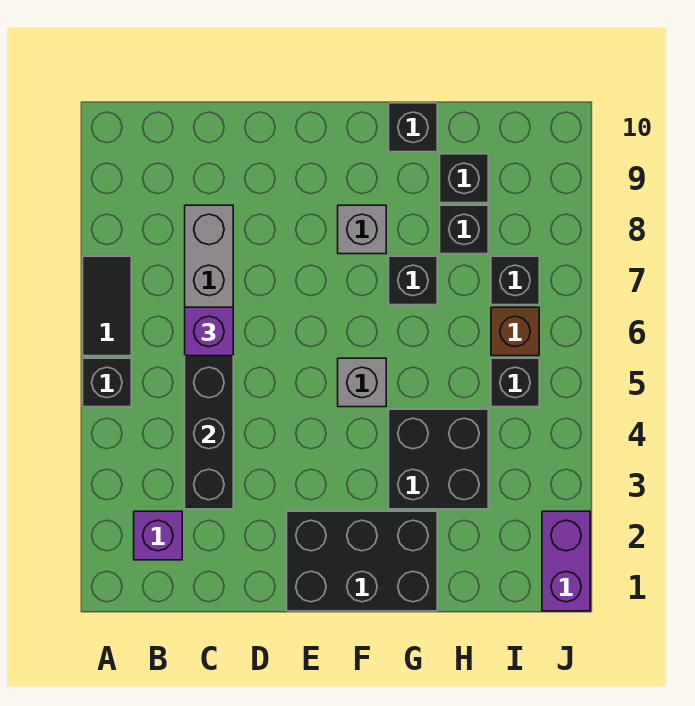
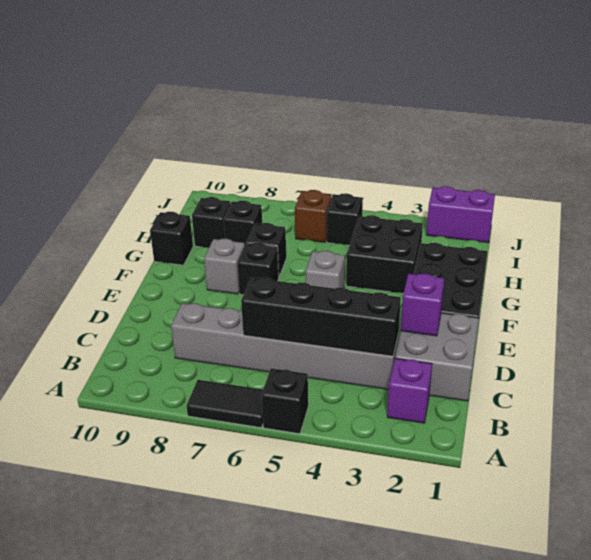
none -> grey brick C1:D2 level 1
purple brick C6 level 3 -> purple brick D2 level 2
black brick I7 level 1 -> black brick F7 level 1

